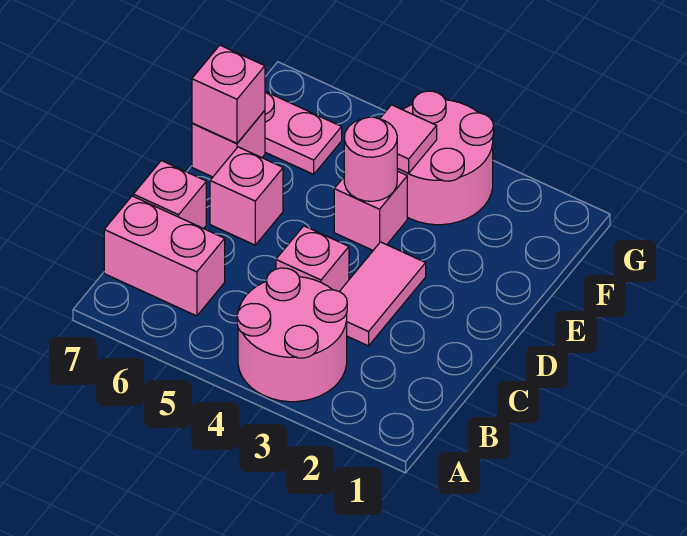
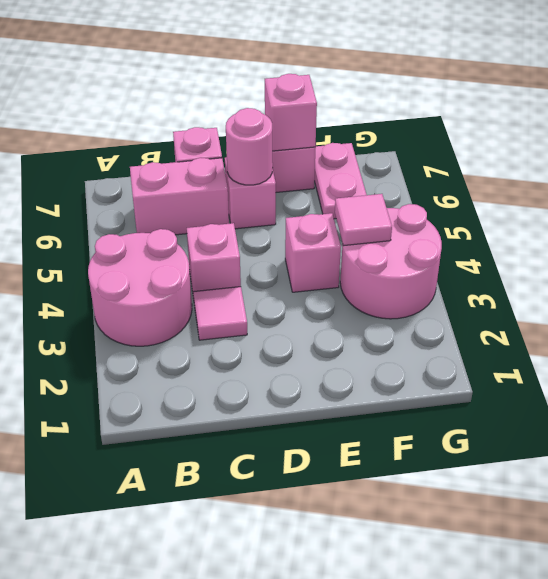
pink brick B6:B7 level 1 -> pink brick B6:C6 level 1
pink tile C3:D3 level 1 -> pink tile C3 level 1
pink round brick E4 level 2 -> pink round brick D6 level 2

